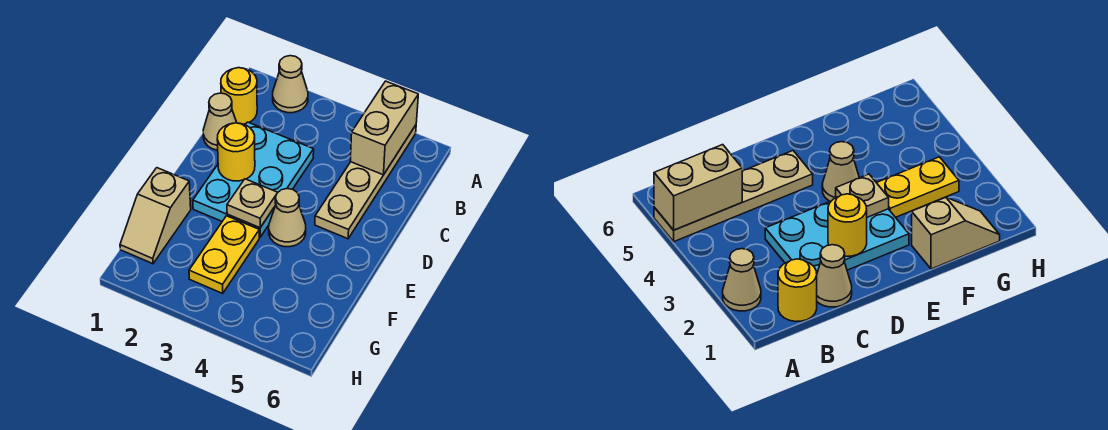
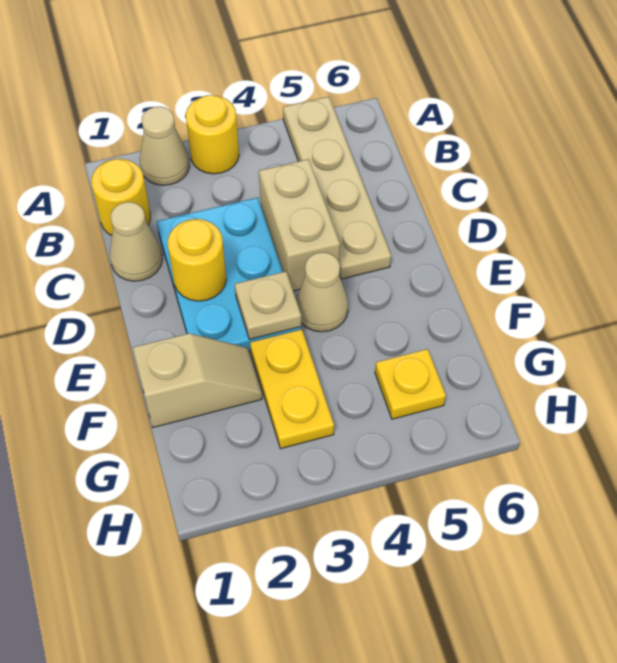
none -> yellow round brick A3 level 1
tan brick A5:B5 level 2 -> tan brick C4:D4 level 1
tan slope F1:G1 level 1 top F -> tan slope F1:F2 level 1 top 1
none -> yellow plate G5 level 1

